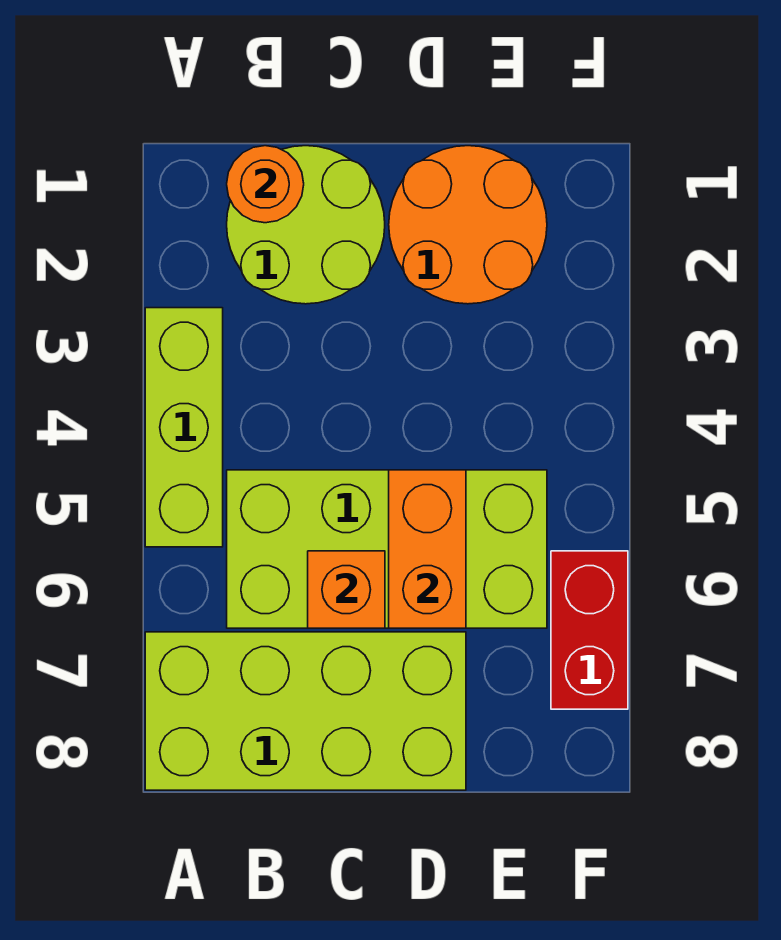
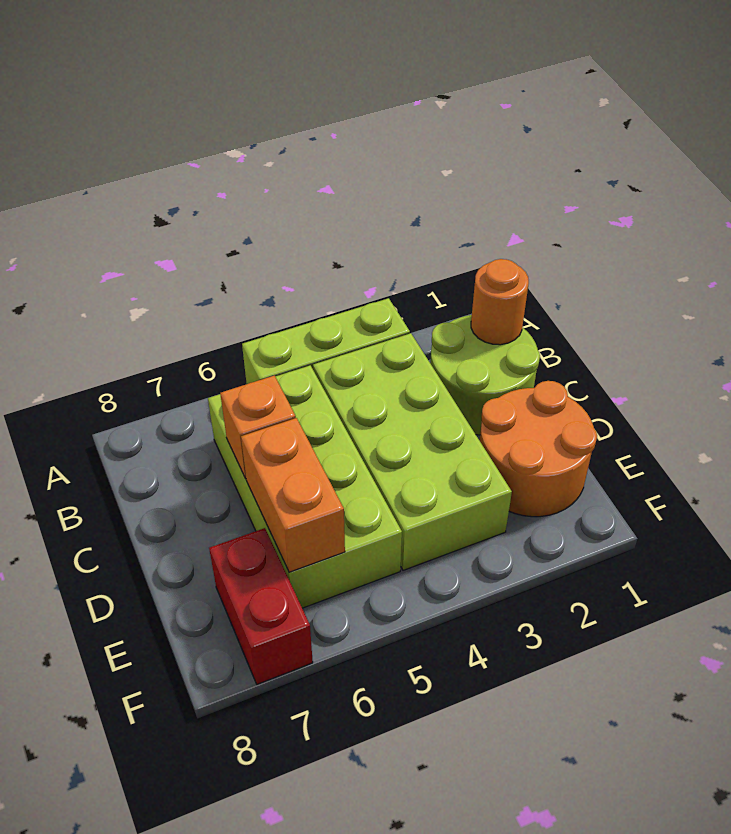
lime brick A7:D8 level 1 -> lime brick B3:E4 level 1
orange brick D5:D6 level 2 -> orange brick D6:E6 level 2
red brick F6:F7 level 1 -> red brick E7:F7 level 1

